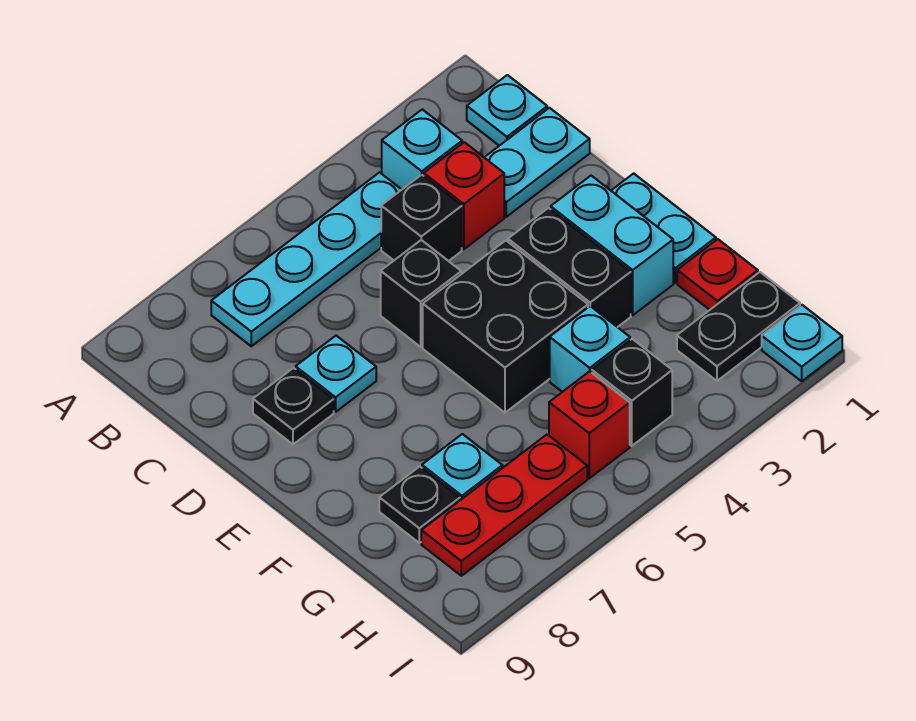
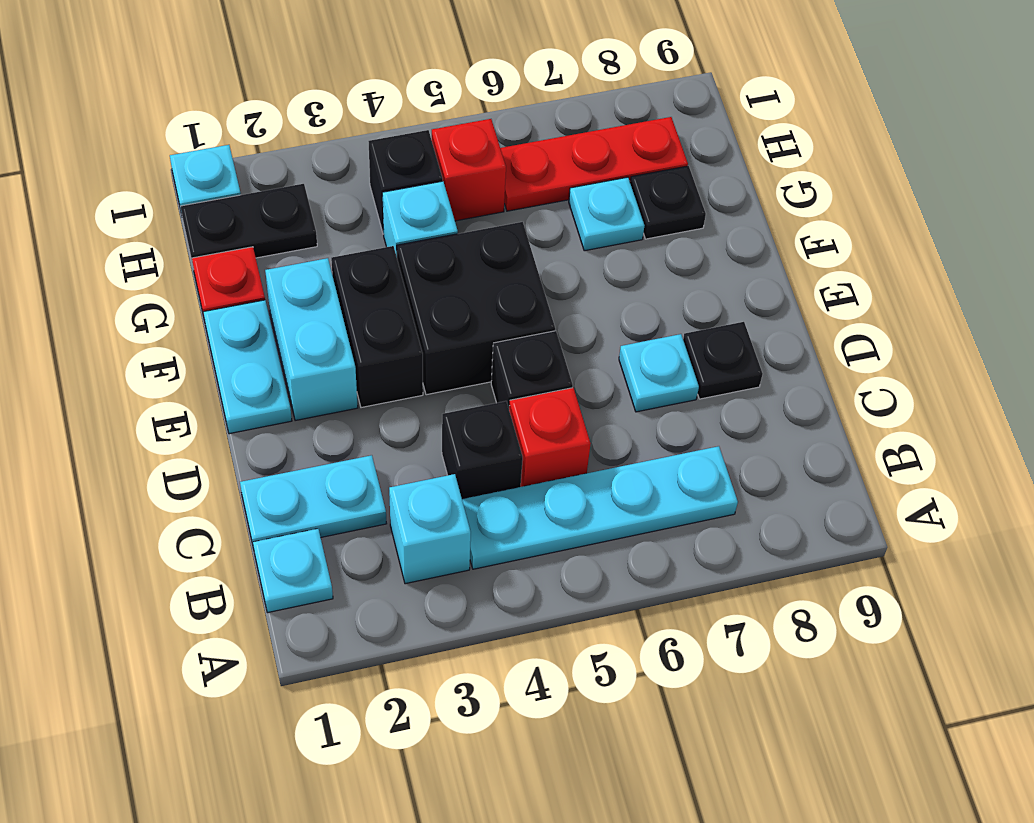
red brick C3 level 1 -> red brick C5 level 1

